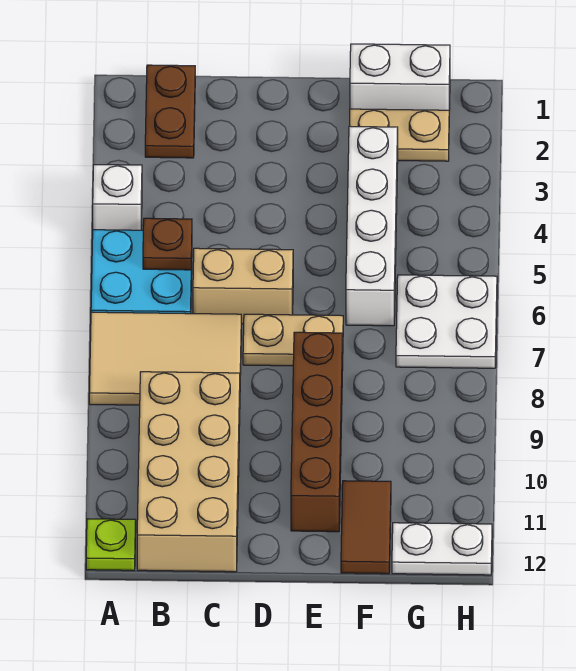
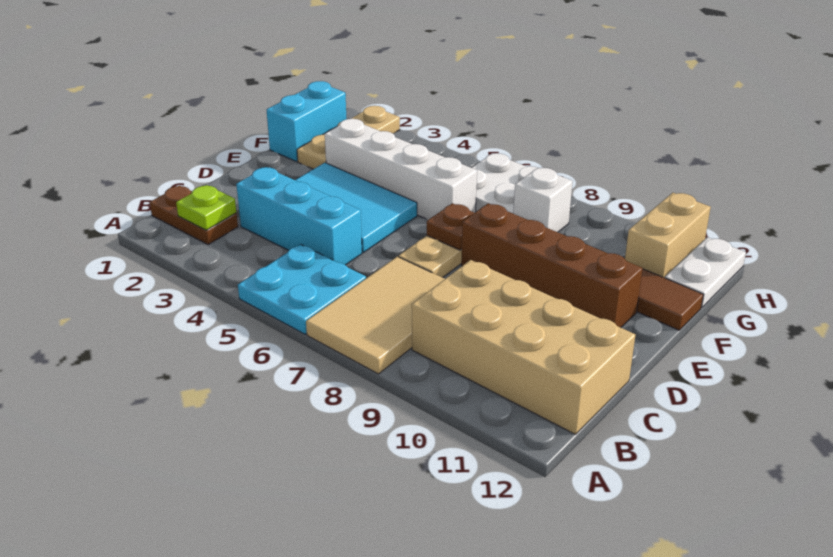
white brick A4 level 1 -> white brick G8 level 1
lime plate A12 level 1 -> lime plate B2 level 2
brown plate B5 level 2 -> brown plate E7 level 2
none -> cyan brick C3:C5 level 1
tan brick C6:D6 level 1 -> tan brick G11:H11 level 1
none -> cyan tile D3:E5 level 1
white brick F1:G1 level 1 -> cyan brick F1:G1 level 1
tan plate F2:G2 level 1 -> tan plate F2:H2 level 1

